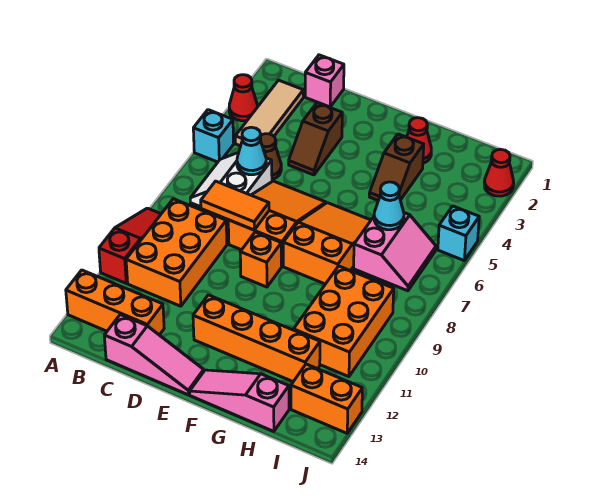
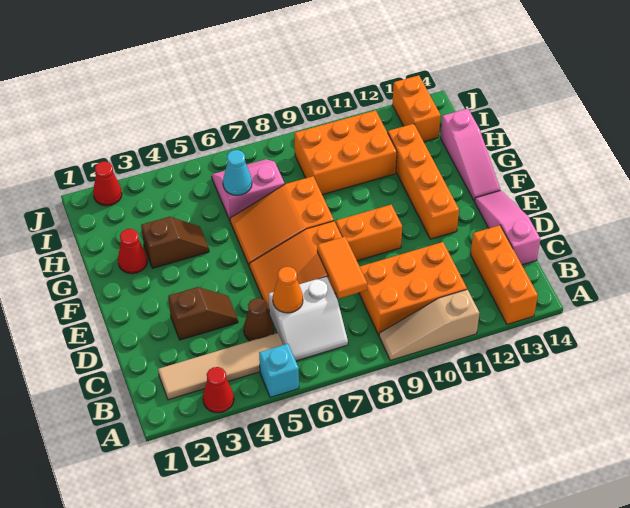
red slope A9:A11 level 1 top 11 -> tan slope A9:A11 level 1 top 11
tan tile B2:B4 level 1 -> tan tile B2:B5 level 1
pink brick C1 level 1 -> none
cyan cone C6 level 2 -> orange cone C6 level 2
orange brick E9 level 1 -> orange brick E9:E10 level 1
cyan brick J5 level 1 -> none

